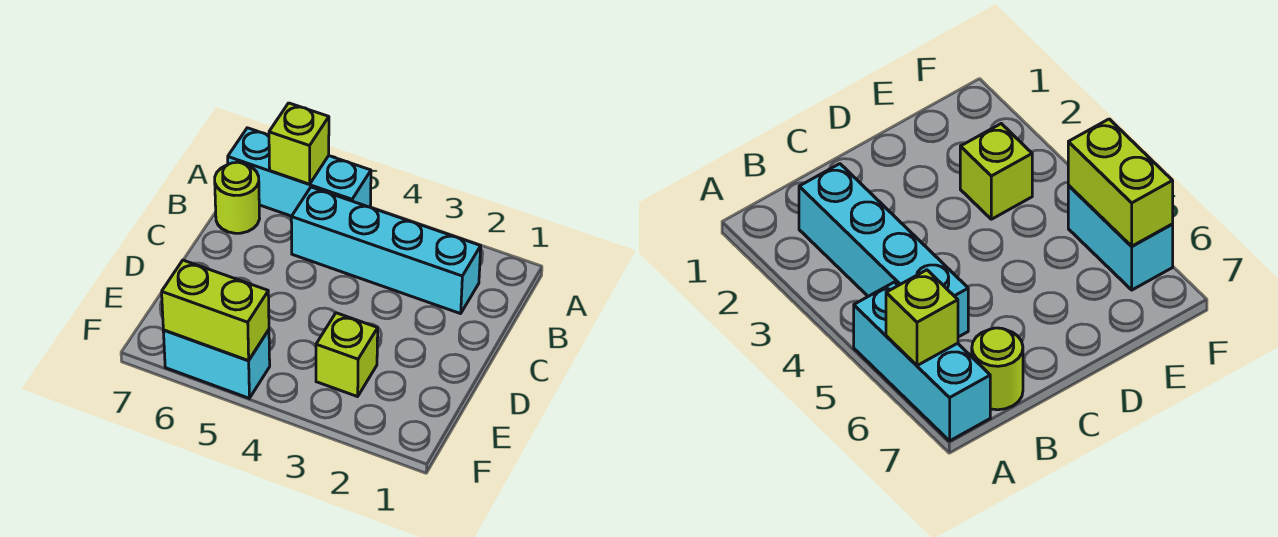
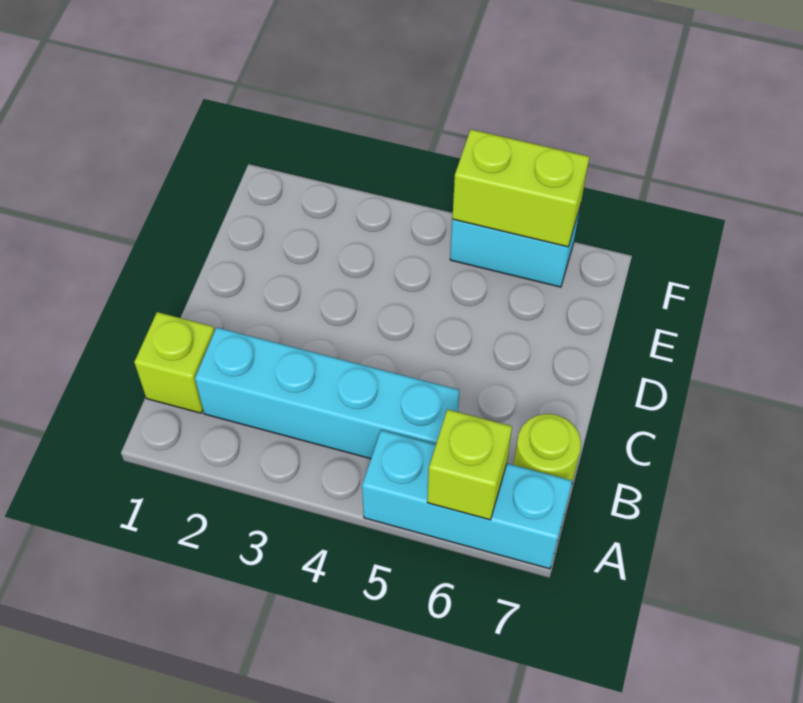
lime brick E3 level 1 -> lime brick B1 level 1

